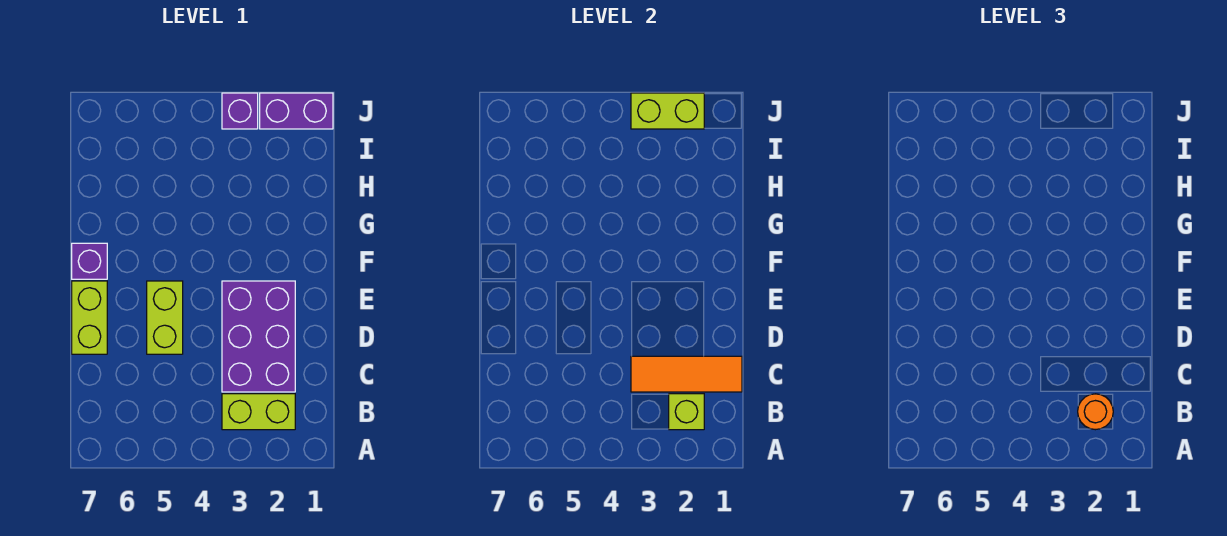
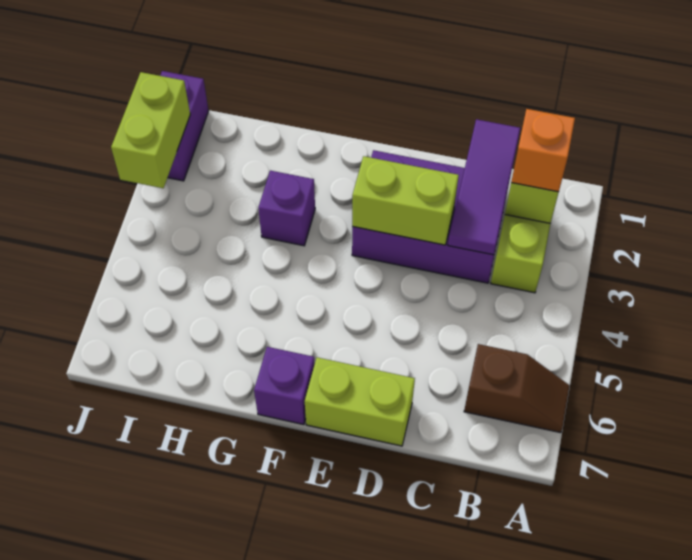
none -> brown slope A6:B6 level 1 top B
orange round brick B2 level 3 -> orange brick B2 level 3
orange tile C1:C3 level 2 -> purple tile C1:C3 level 2
lime brick D5:E5 level 1 -> lime brick D3:E3 level 2
purple brick J3 level 1 -> purple brick G3 level 1

